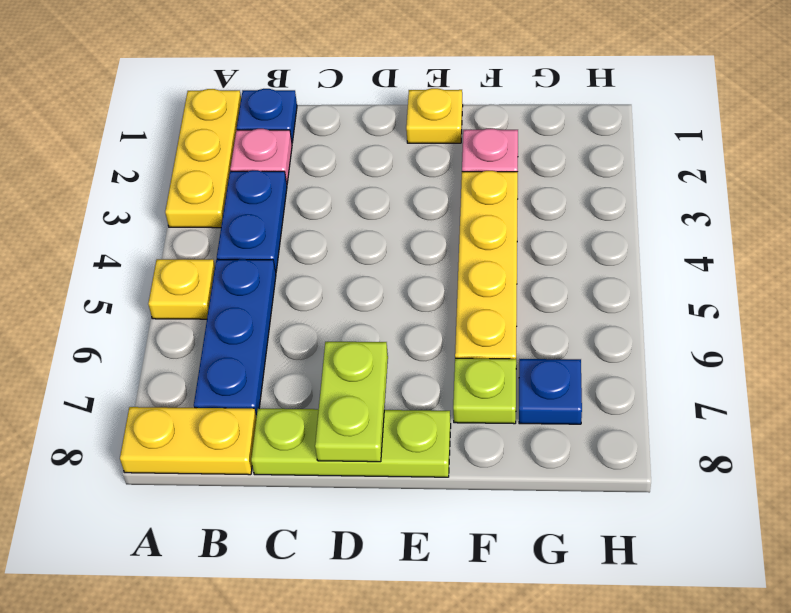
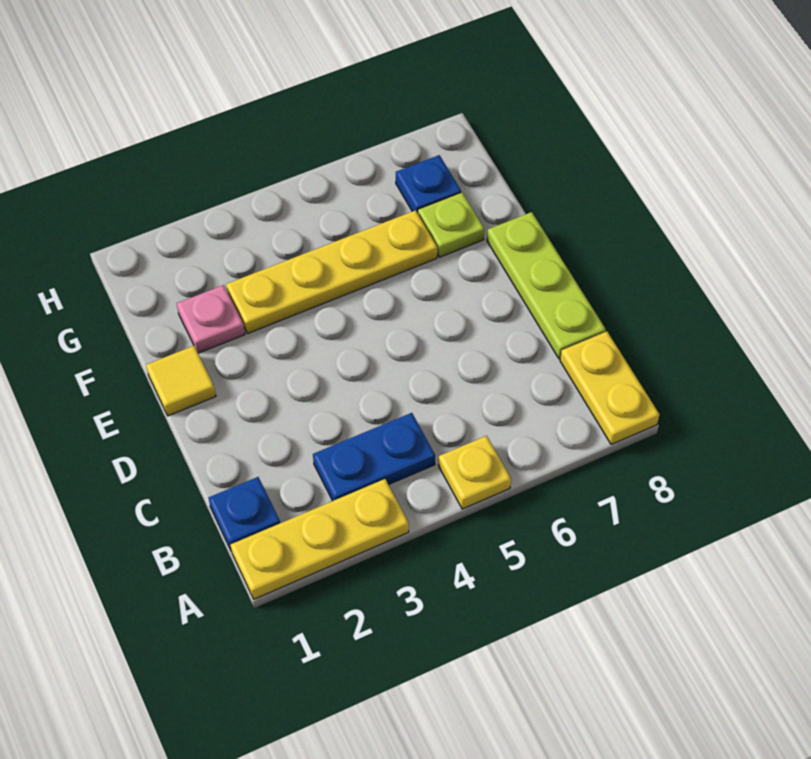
pink plate B2 level 1 -> none
blue plate B5:B7 level 1 -> none
lime plate D7:D8 level 2 -> none
yellow plate E1 level 1 -> yellow tile E1 level 1

